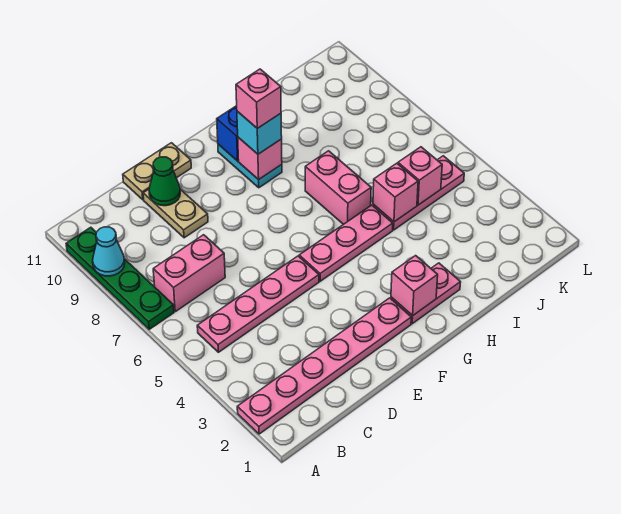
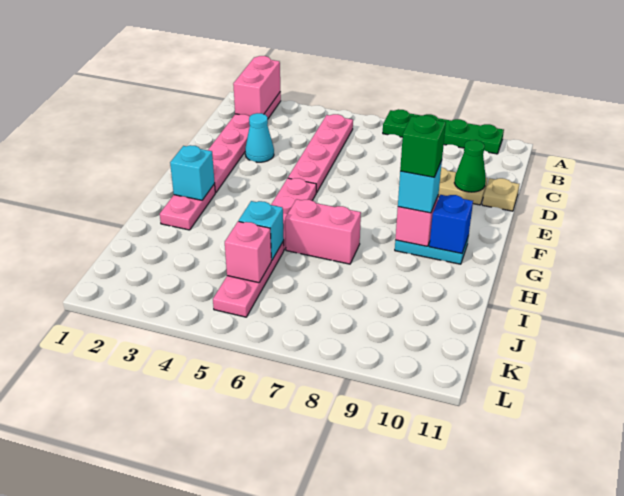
cyan cone A9 level 2 -> cyan cone D3 level 1
pink brick B7:C7 level 1 -> pink brick A2:B2 level 2
tan plate D11:E11 level 1 -> tan plate D11 level 1
pink brick G2 level 2 -> cyan brick G2 level 2
pink brick G9 level 4 -> green brick G9 level 4
pink brick I5 level 2 -> cyan brick I5 level 2

